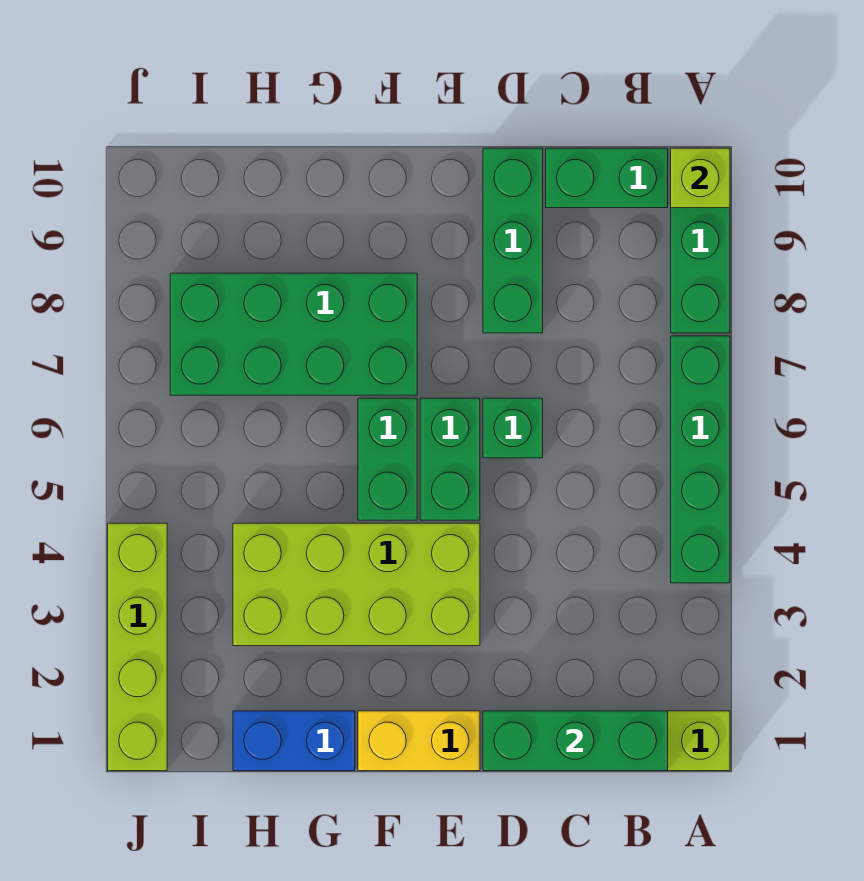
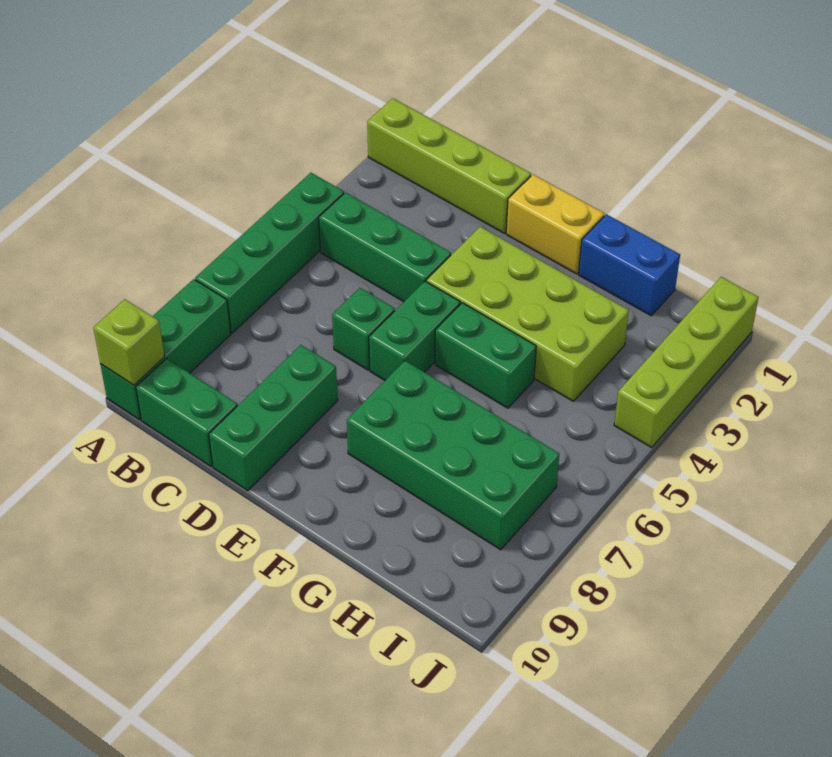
green brick B1:D1 level 2 -> green brick B4:D4 level 1
green brick F5:F6 level 1 -> green brick F5:G5 level 1

